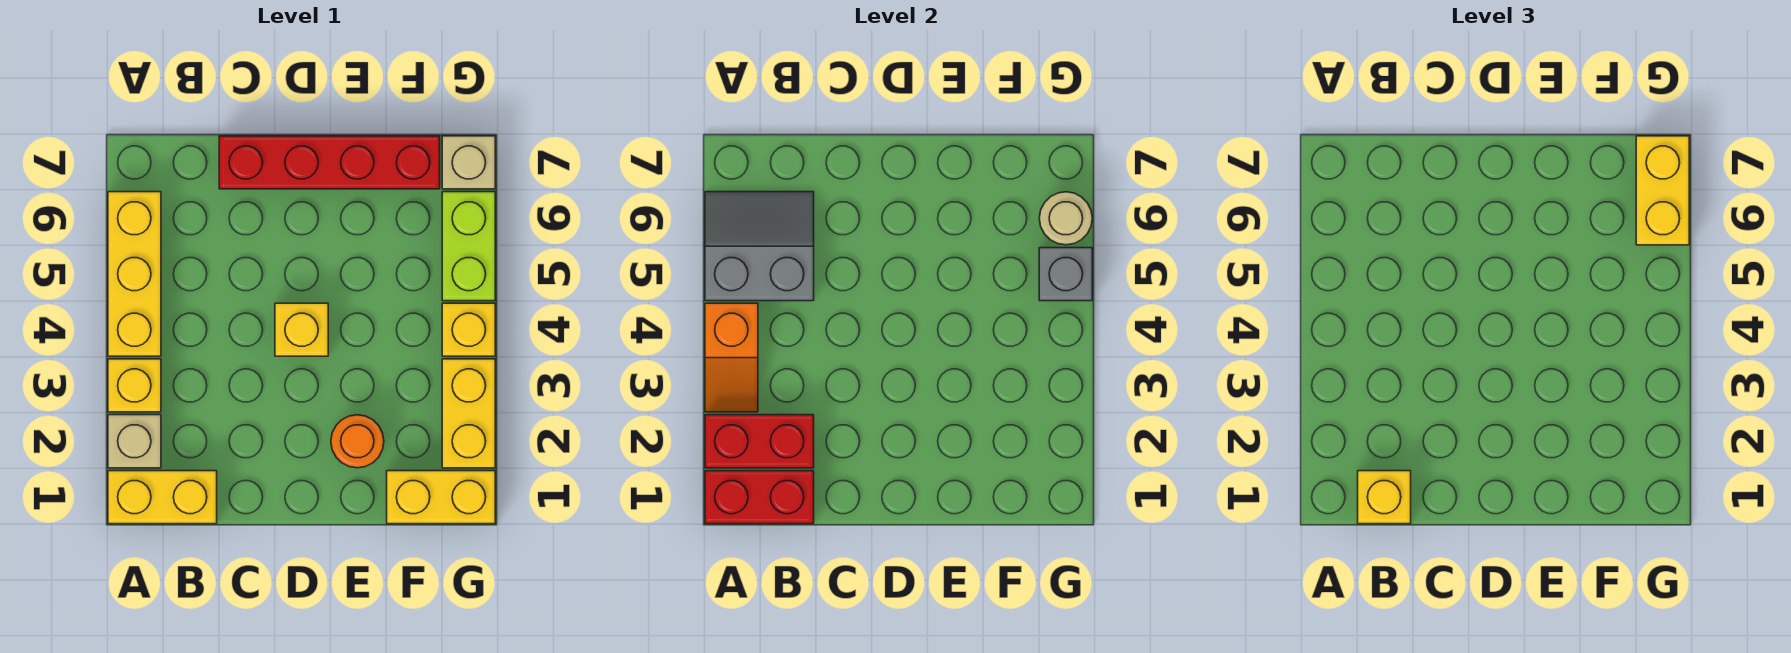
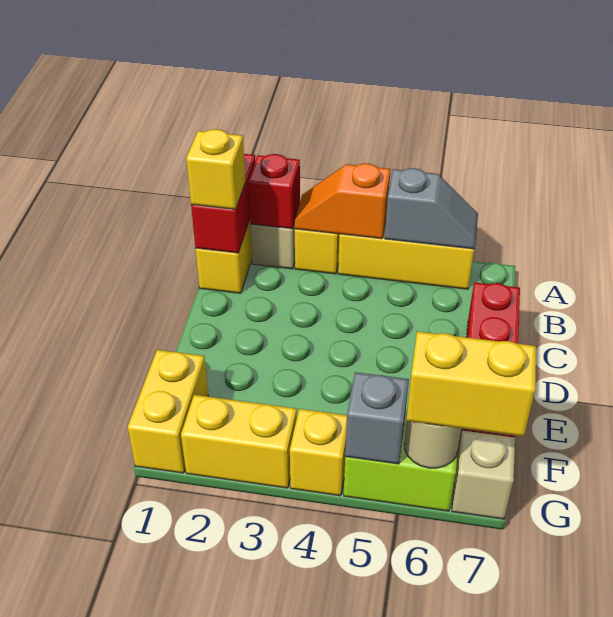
red brick A2:B2 level 2 -> red brick A2 level 2
grey slope A5:B6 level 2 top 5 -> grey slope A5:A6 level 2 top 5
yellow brick D4 level 1 -> none
orange round brick E2 level 1 -> none

